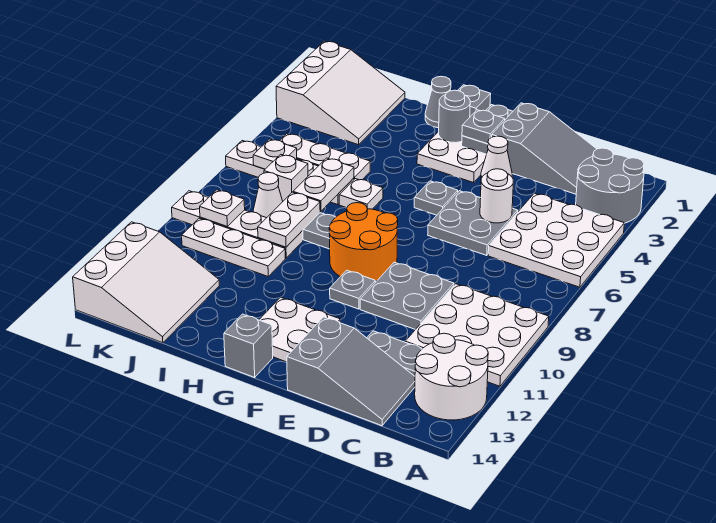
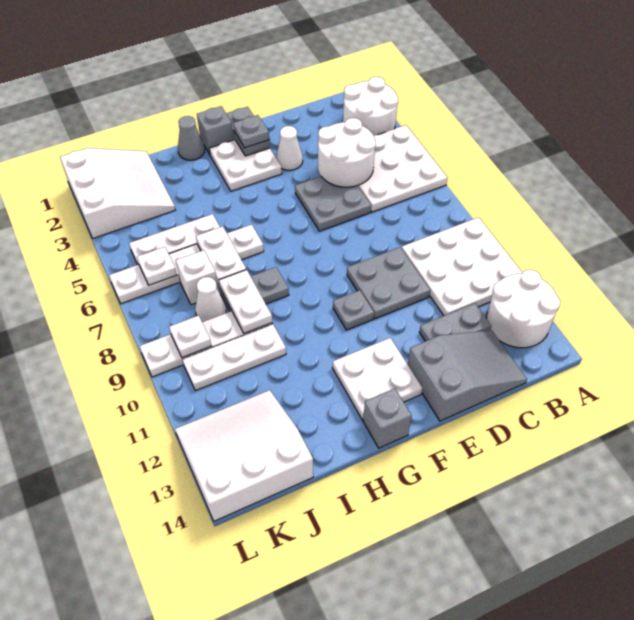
grey round brick A2:B3 level 1 -> white round brick A2:B3 level 1
grey slope C1:E2 level 1 top E -> none
white round brick D5 level 2 -> white round brick C4:D5 level 2
grey plate F5 level 1 -> none
orange round brick F8:G9 level 1 -> none
grey round brick G2 level 2 -> none
white slope J12:L14 level 1 top L -> white slope J12:L14 level 1 top 14

